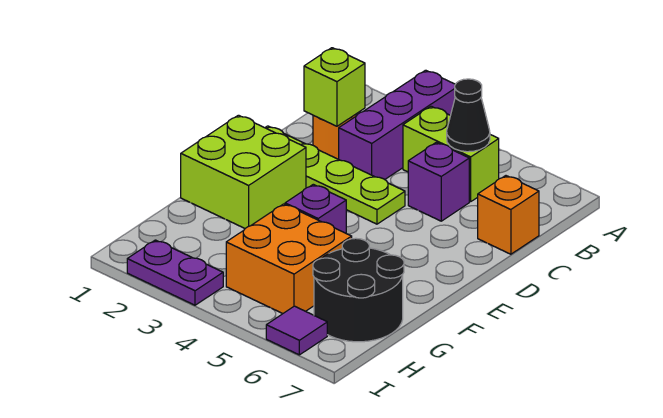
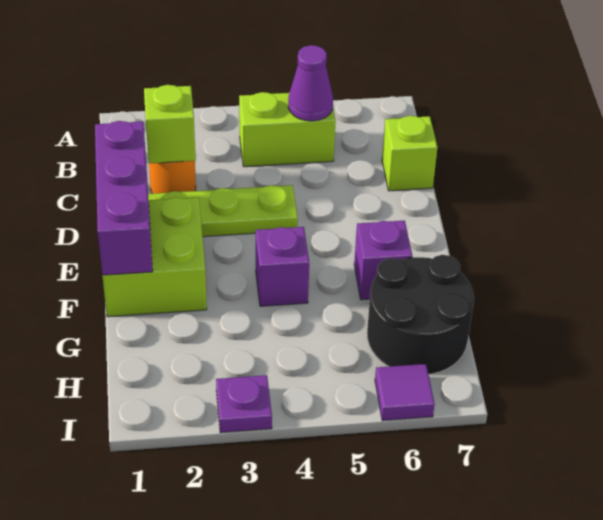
purple brick A3:C3 level 1 -> purple brick D1:F1 level 2
black cone B5 level 2 -> purple cone B5 level 2
purple brick C5 level 1 -> purple brick F6 level 1
orange brick C7 level 1 -> lime brick C7 level 1
orange brick G4:H5 level 1 -> none
purple plate I2:I3 level 1 -> purple plate I3 level 1

